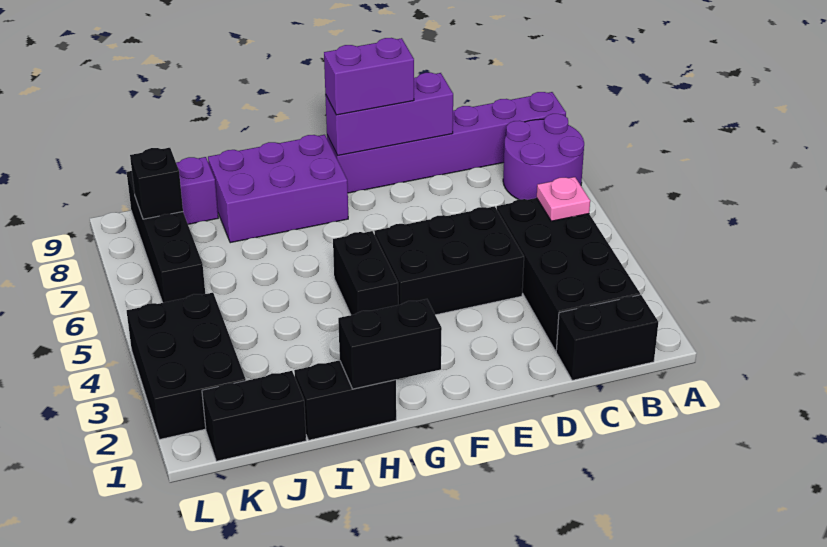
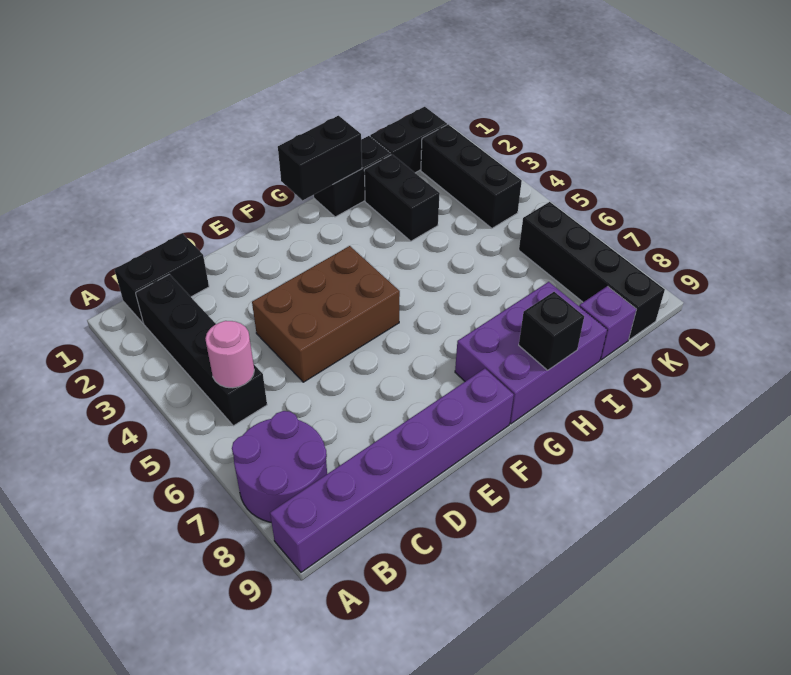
black brick B2:C5 level 1 -> black brick B2:B5 level 1
pink plate B5 level 2 -> pink round brick B5 level 2
black brick D4:F5 level 1 -> brown brick D4:F5 level 1
purple brick D9:F9 level 2 -> none
purple brick E9:F9 level 3 -> none
black brick G4:G5 level 1 -> black brick I2:I3 level 1
black brick K2:L4 level 1 -> black brick K2:K4 level 1
black brick K8 level 2 -> black brick H9 level 2

